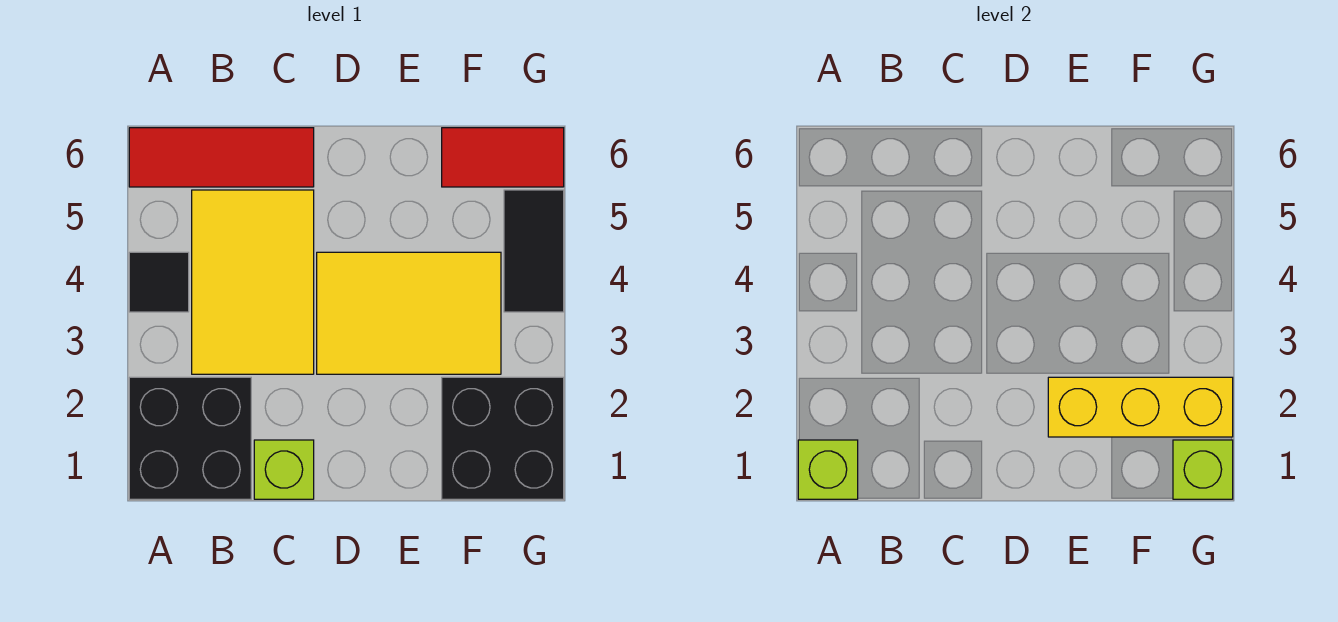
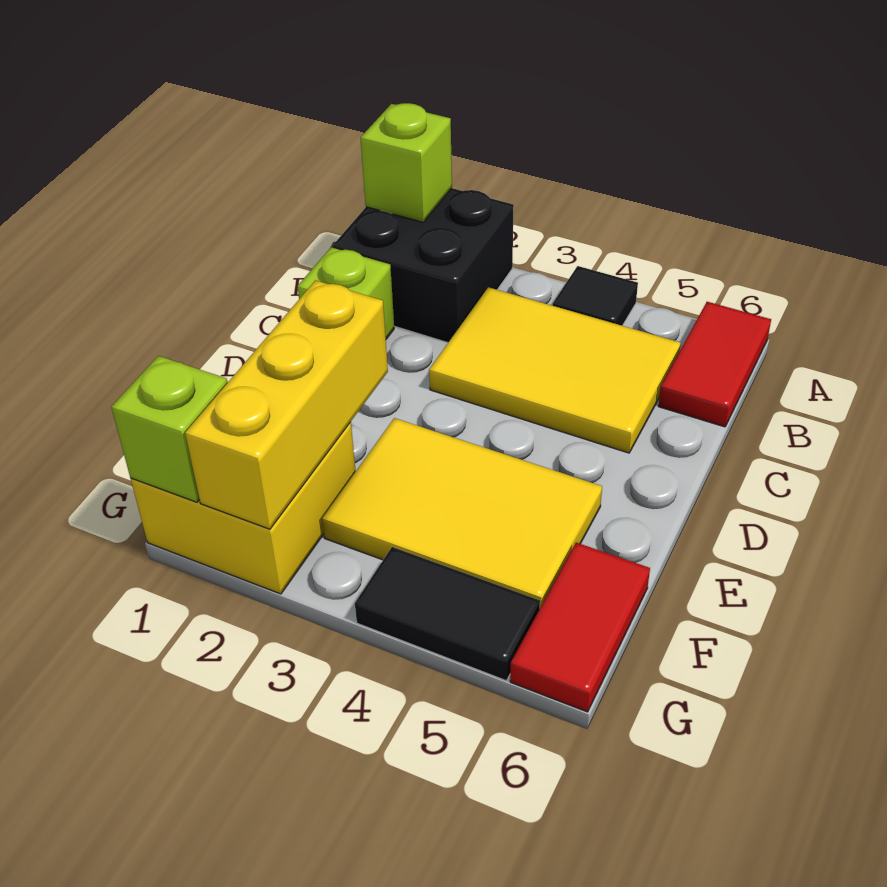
red tile A6:C6 level 1 -> red tile A6:B6 level 1
yellow tile D3:F4 level 1 -> yellow tile E3:F5 level 1
black brick F1:G2 level 1 -> yellow brick F1:G2 level 1

